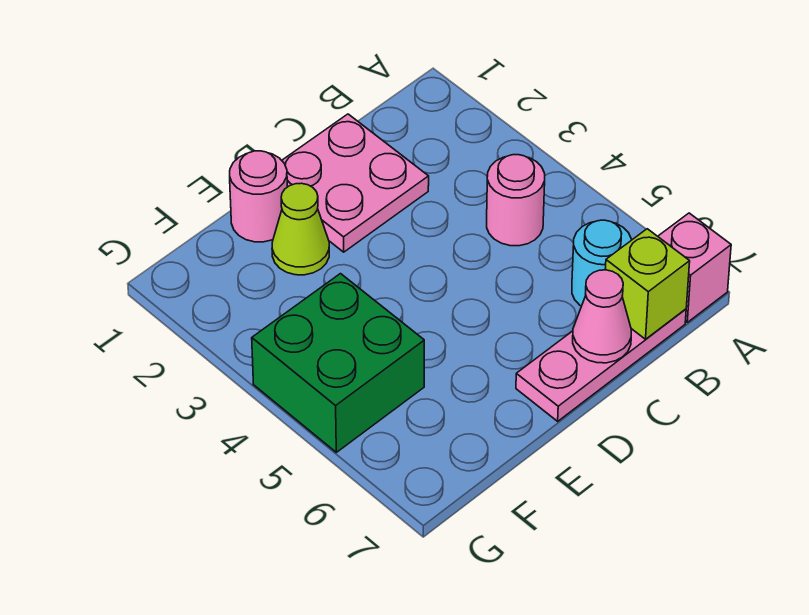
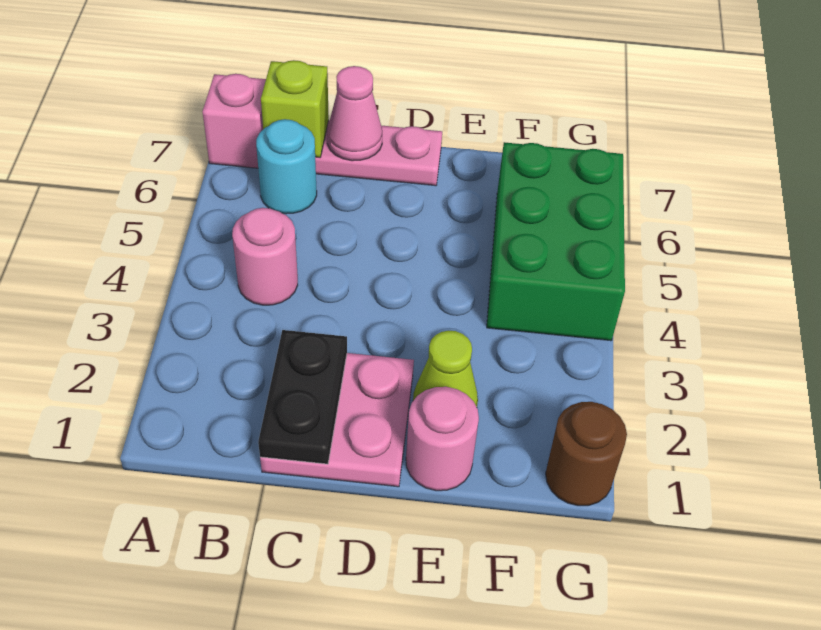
none -> black plate C1:C2 level 2
green brick F4:G5 level 1 -> green brick F4:G6 level 1
none -> brown round brick G1 level 1

